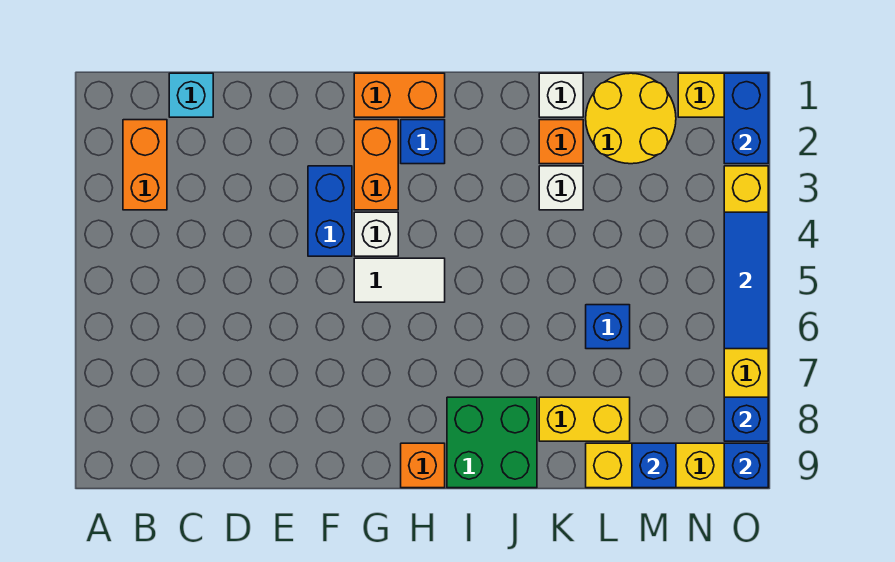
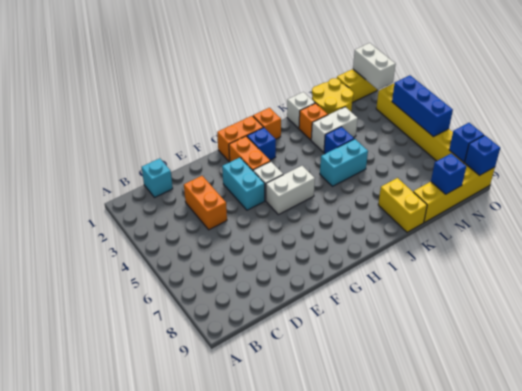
orange brick B2:B3 level 1 -> orange brick D3:D4 level 1
blue brick F3:F4 level 1 -> cyan brick F3:F4 level 1
white tile G5:H5 level 1 -> white brick G5:H5 level 1
orange brick H9 level 1 -> orange brick I1 level 1
green brick I8:J9 level 1 -> none
none -> cyan brick J5:K5 level 1
white brick K3 level 1 -> white brick K3:L3 level 1
yellow brick K8:L8 level 1 -> yellow brick K8:K9 level 1
blue brick L6 level 1 -> blue brick K4 level 1
blue brick O1:O2 level 2 -> white brick O1:O2 level 2
blue tile O4:O6 level 2 -> blue brick O4:O6 level 2

